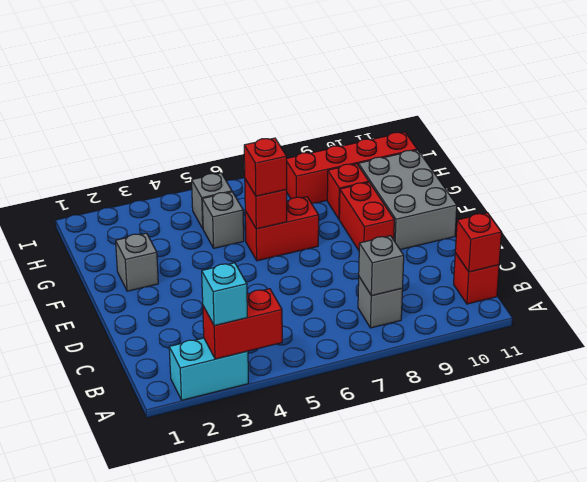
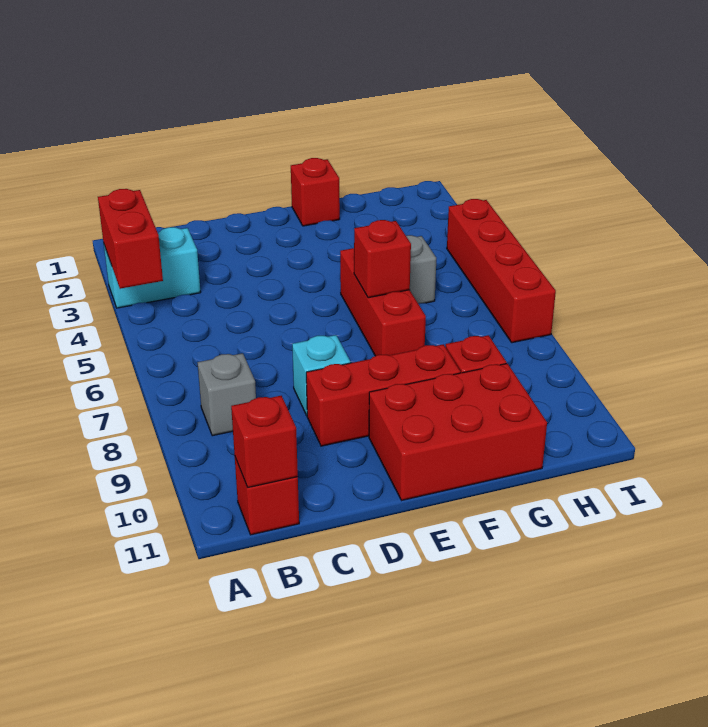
cyan brick A2:A3 level 1 -> cyan brick A3:B3 level 1
cyan brick A3 level 3 -> cyan brick D8 level 1
grey brick B8 level 2 -> none
red brick E9:F9 level 1 -> red brick D9:F9 level 1
grey brick E10:G11 level 1 -> red brick E10:G11 level 1
grey brick F2 level 1 -> none
red brick F6:F7 level 1 -> red brick F5:F7 level 1
red brick F6 level 3 -> red brick F1 level 1
grey brick H5 level 1 -> none
red brick H8:H11 level 1 -> red brick I4:I7 level 1

